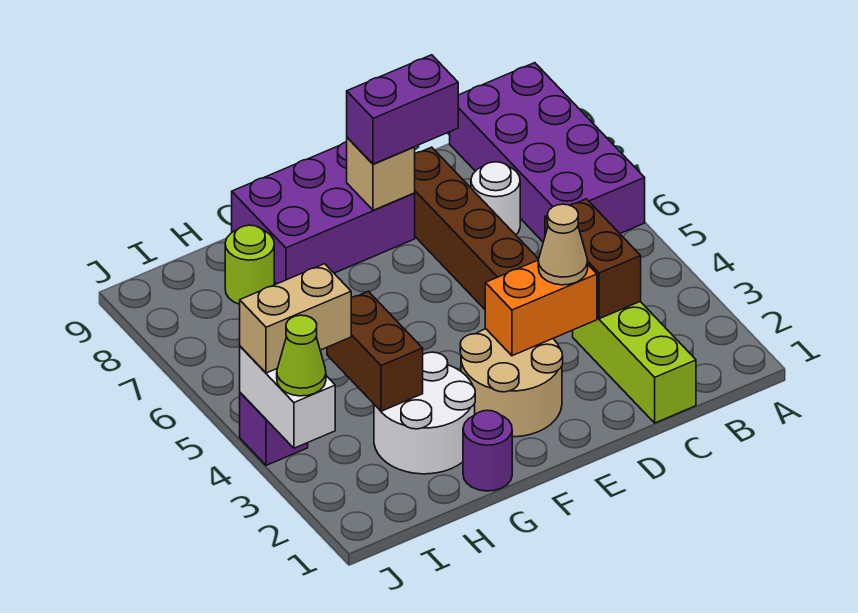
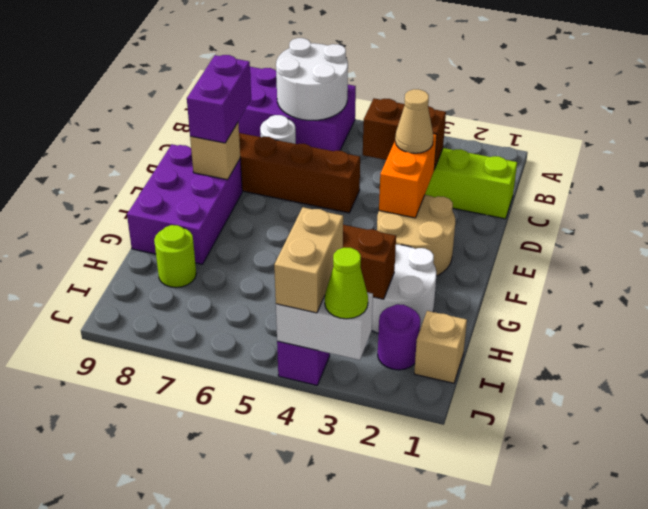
none -> white round brick A6:B7 level 2
purple round brick G1 level 1 -> purple round brick I2 level 1
none -> tan brick I1 level 1

